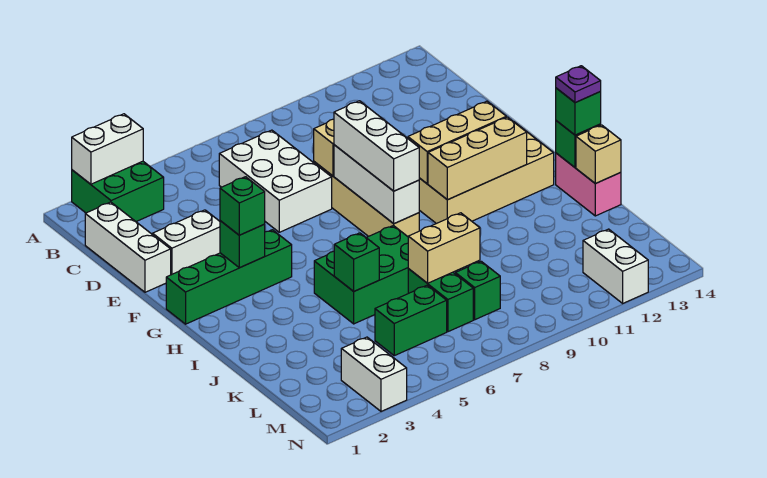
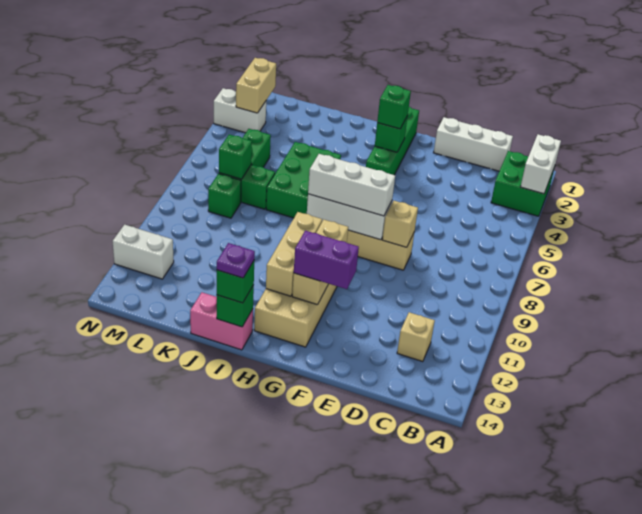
white brick C6:E7 level 1 -> none
white brick E2:E3 level 1 -> none
none -> purple brick F12:G12 level 3
green brick J5 level 2 -> green brick L7 level 2
tan brick J14 level 2 -> tan brick C12 level 1
tan brick K7:K8 level 2 -> tan brick M2:M3 level 2

